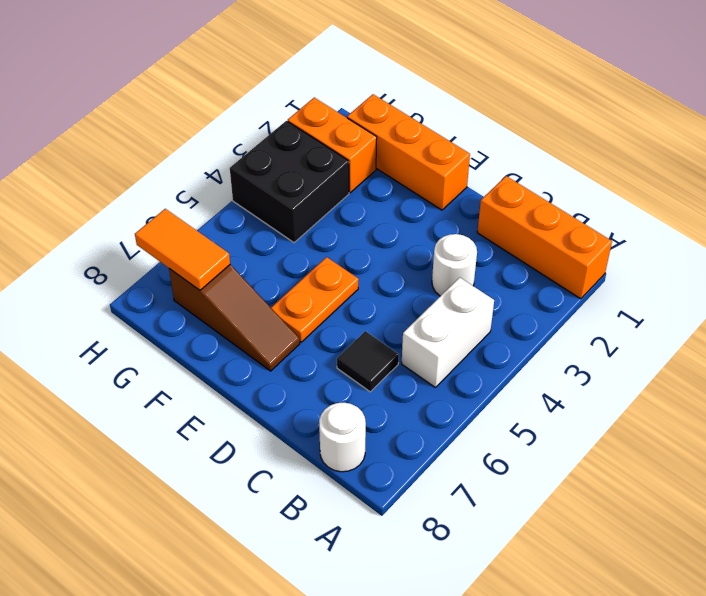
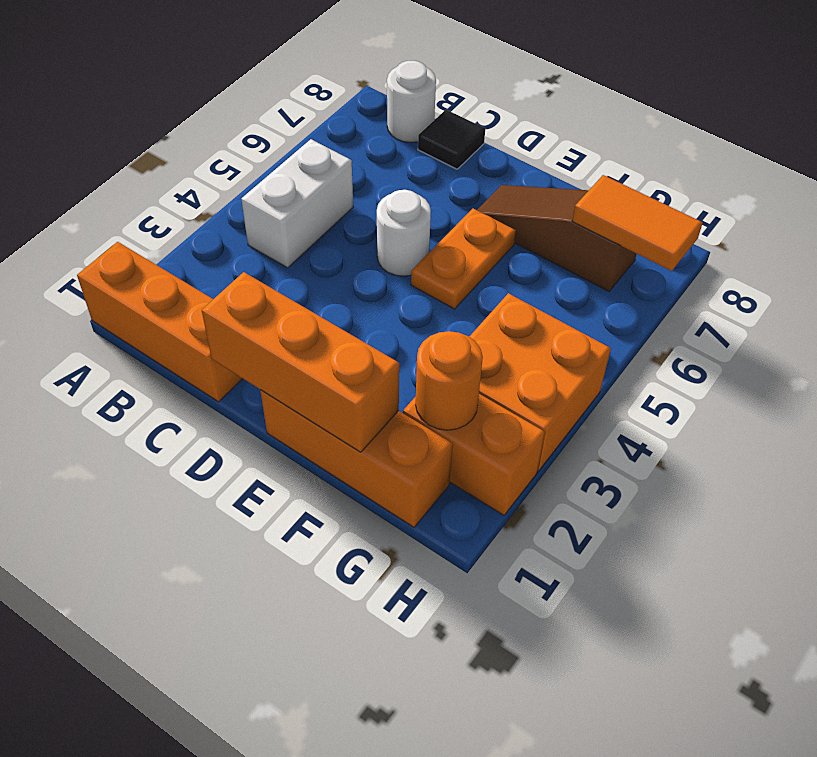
white round brick C3 level 1 -> white round brick D5 level 1
black tile C6 level 1 -> black tile C8 level 1
none -> orange brick D1:F1 level 2
none -> orange round brick G2 level 2
black brick G3:H4 level 1 -> orange brick G3:H4 level 1

